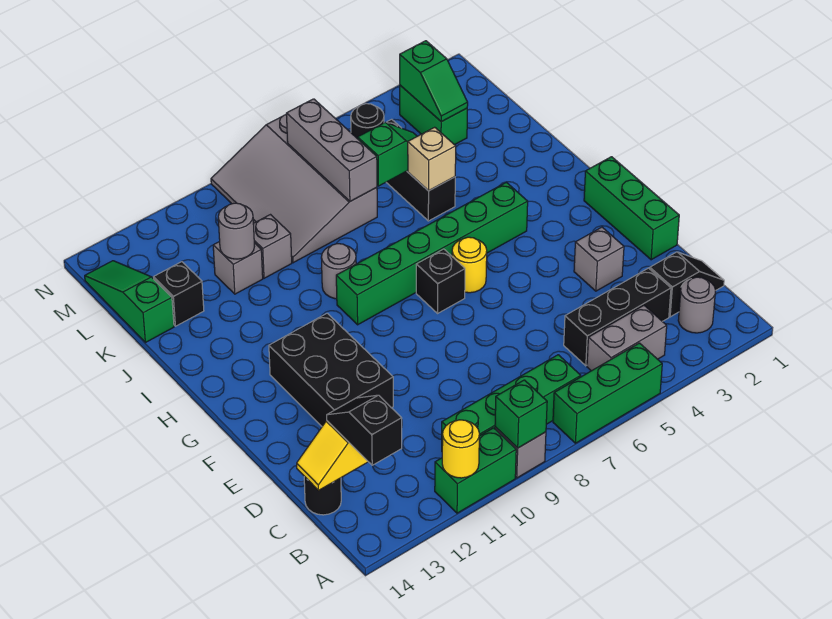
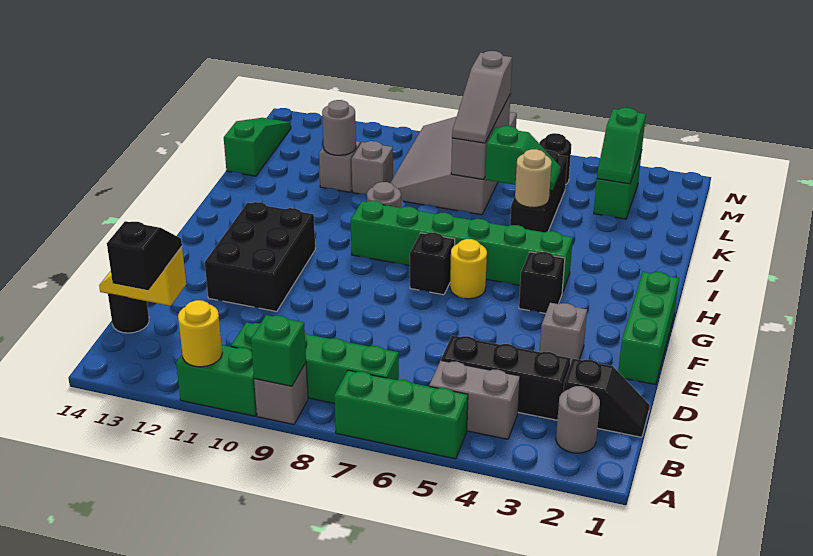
tan brick J5 level 2 -> tan round brick J5 level 2
none -> grey slope K7:M7 level 3 top M
black brick K13 level 1 -> black brick G4 level 1

